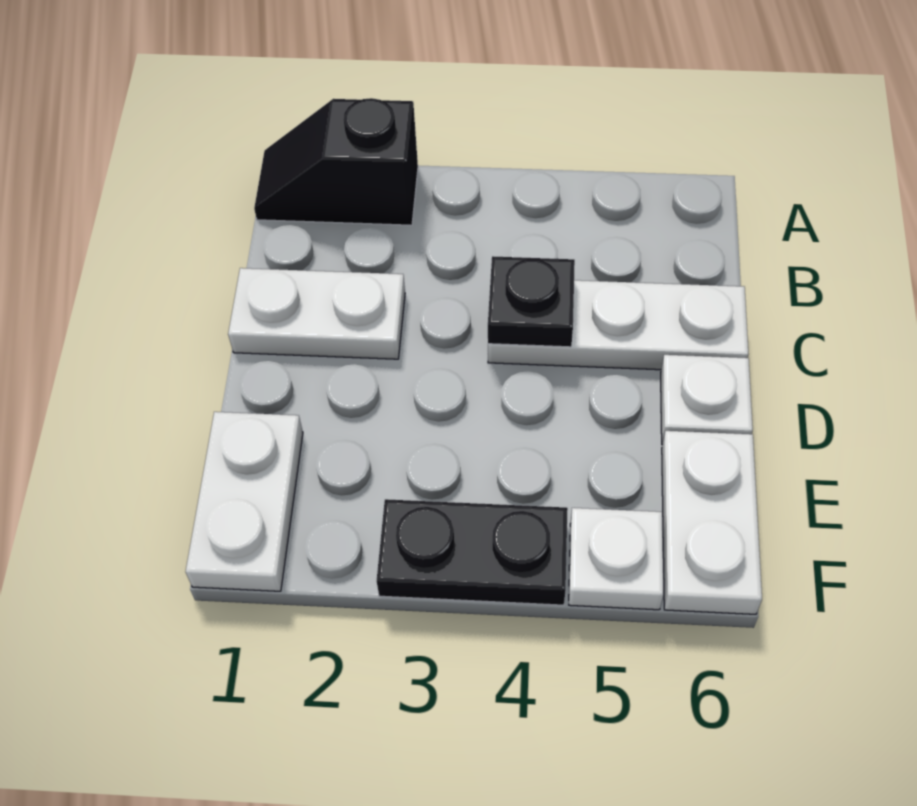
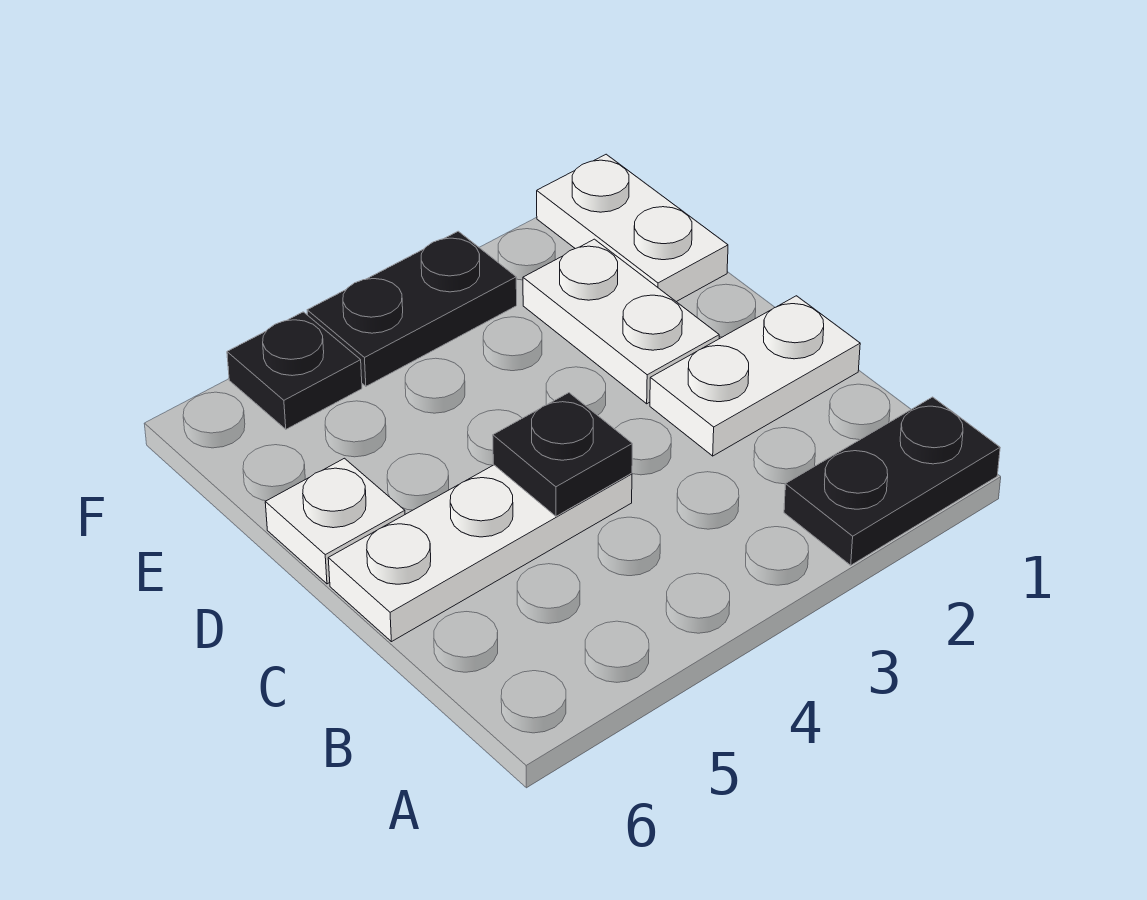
black slope A1:A2 level 1 top 2 -> black plate A1:A2 level 1
white plate E6:F6 level 1 -> white plate D2:E2 level 1
white plate F5 level 1 -> black plate F5 level 1

